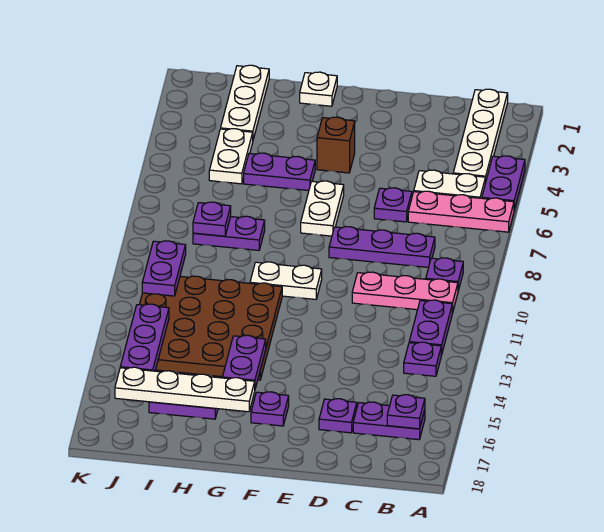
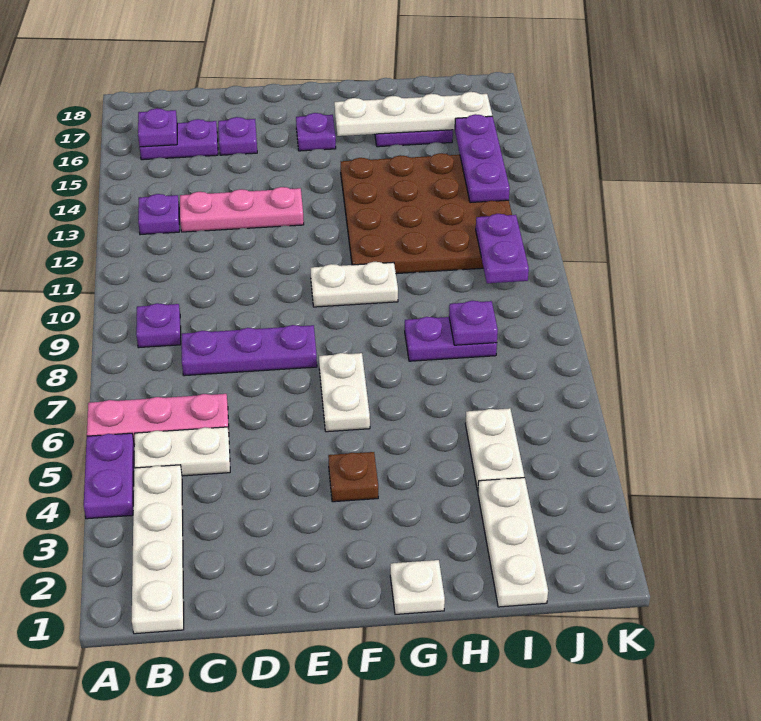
pink plate B10:D10 level 1 -> pink plate C13:E13 level 1
purple plate B11:B12 level 1 -> none
purple plate D6 level 1 -> none
brown brick F4 level 1 -> brown plate F4 level 1
purple plate G5:H5 level 1 -> none
purple plate G14:G15 level 2 -> none

